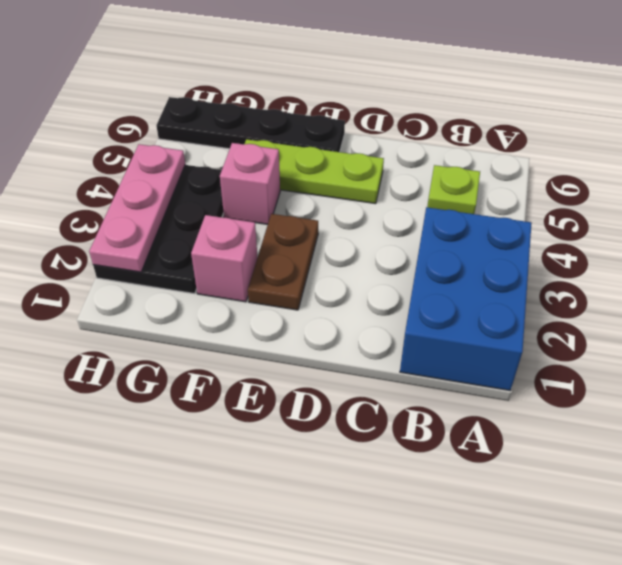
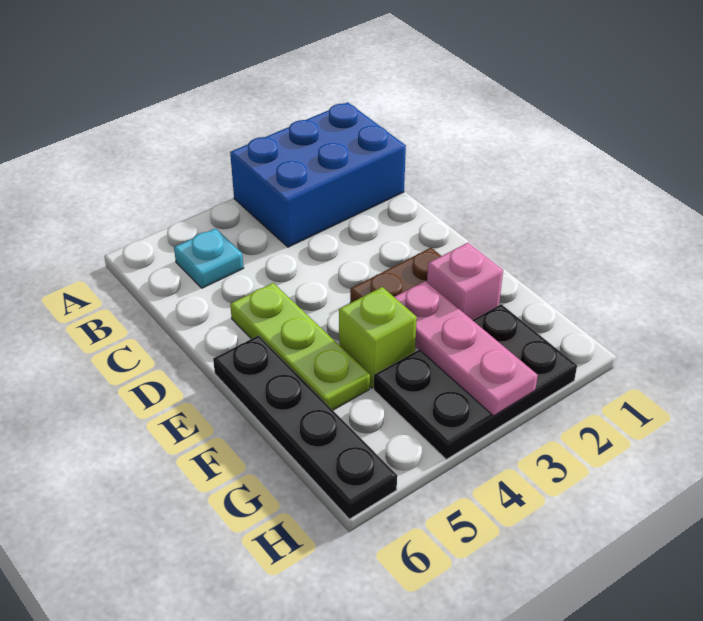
lime plate B5 level 1 -> cyan plate B5 level 1
pink brick F4 level 1 -> lime brick F4 level 1
pink plate H2:H4 level 2 -> pink plate F3:H3 level 2

